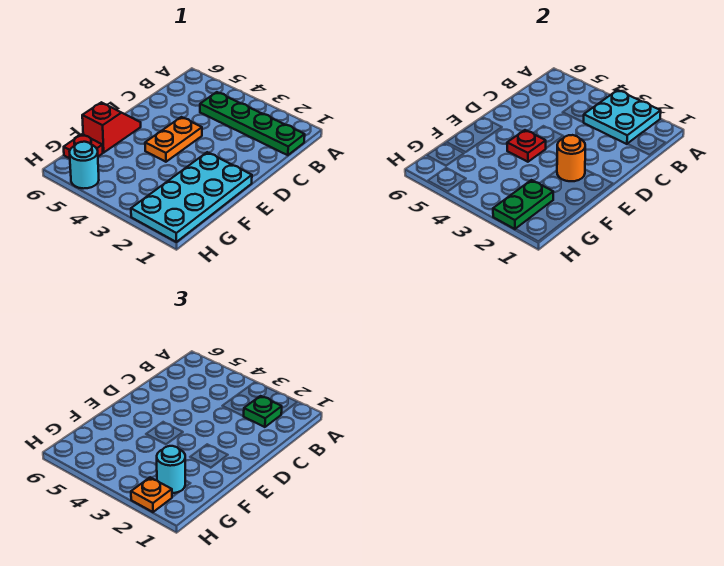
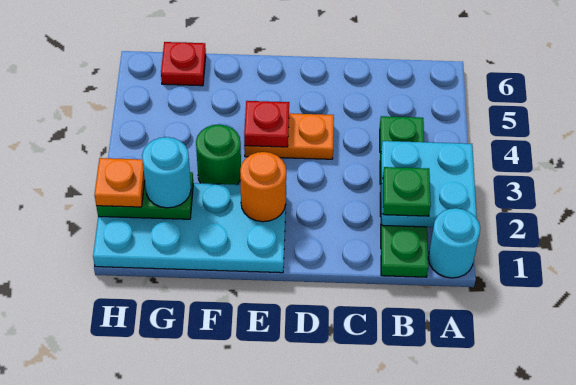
red slope E6:F6 level 1 top F -> none
none -> green round brick F3 level 1
cyan round brick H5 level 1 -> cyan round brick A1 level 1

